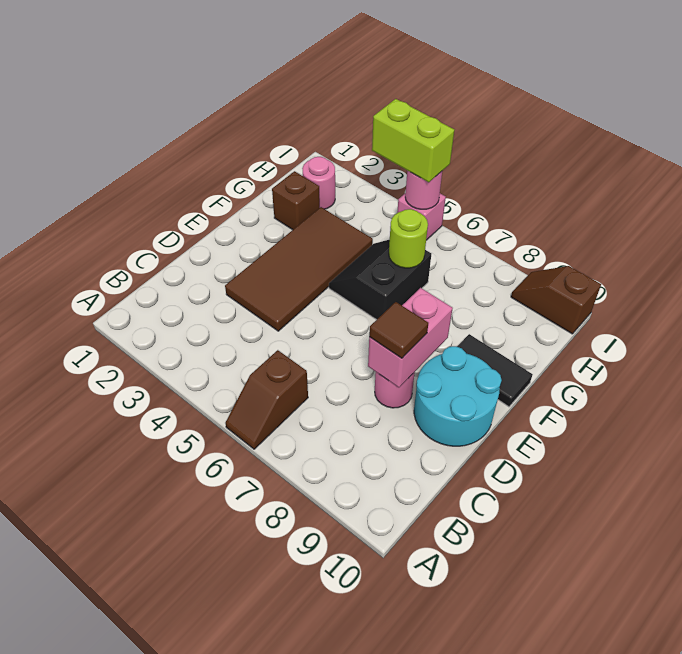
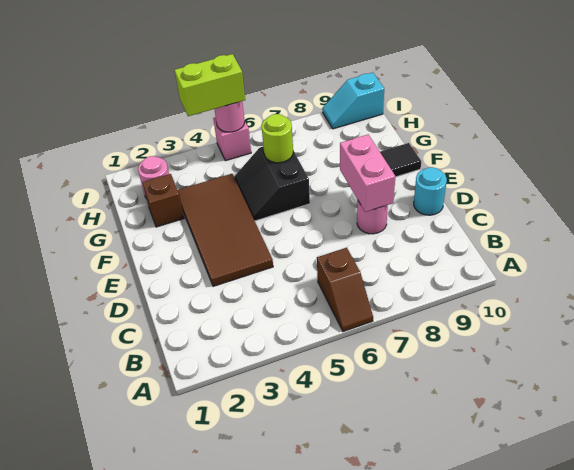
brown tile D8 level 3 -> none
cyan round brick D9:E10 level 1 -> cyan round brick D10 level 1
brown slope I9:I10 level 1 top 10 -> cyan slope I9:I10 level 1 top 10

